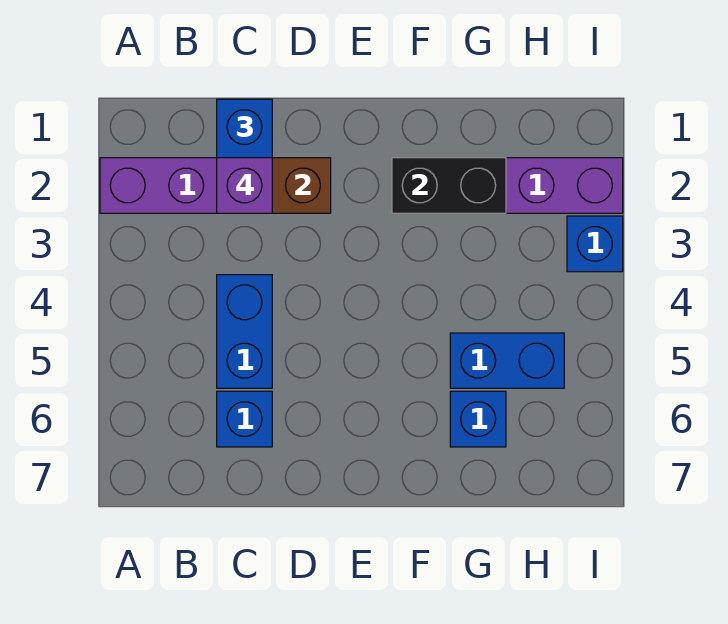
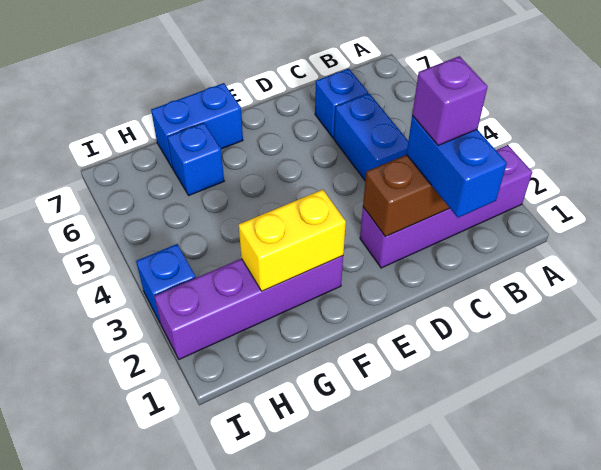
black brick F2:G2 level 2 -> yellow brick F2:G2 level 2
blue brick G5:H5 level 1 -> blue brick F7:G7 level 1

